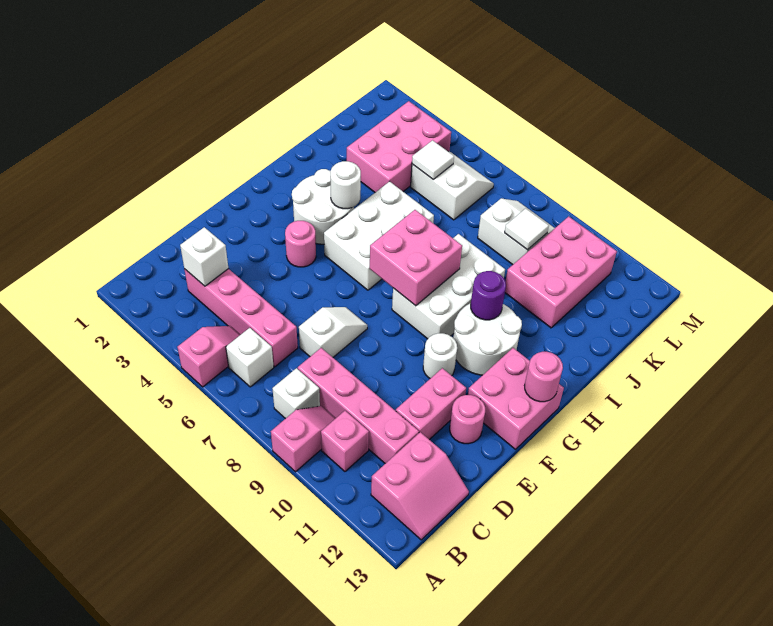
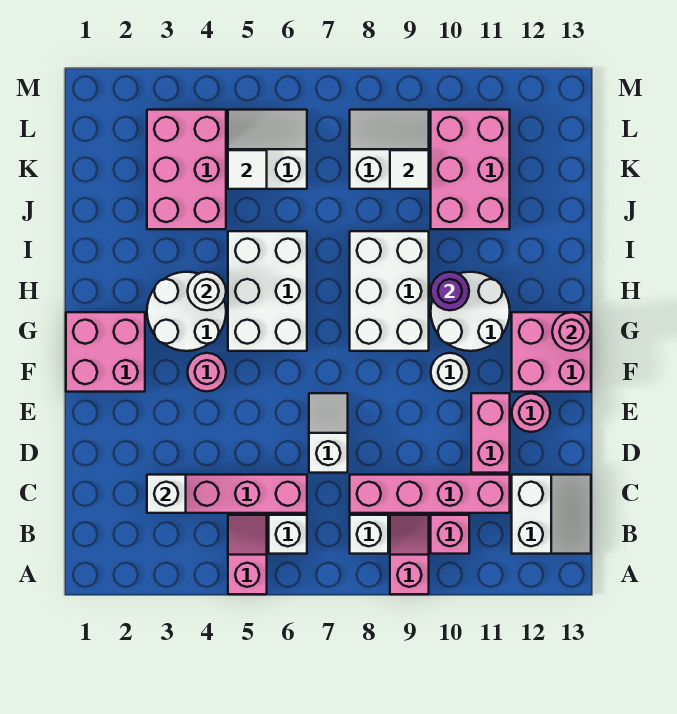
pink slope B12:C13 level 1 top 12 -> white slope B12:C13 level 1 top 12
pink brick G7:H8 level 2 -> pink brick F1:G2 level 1

